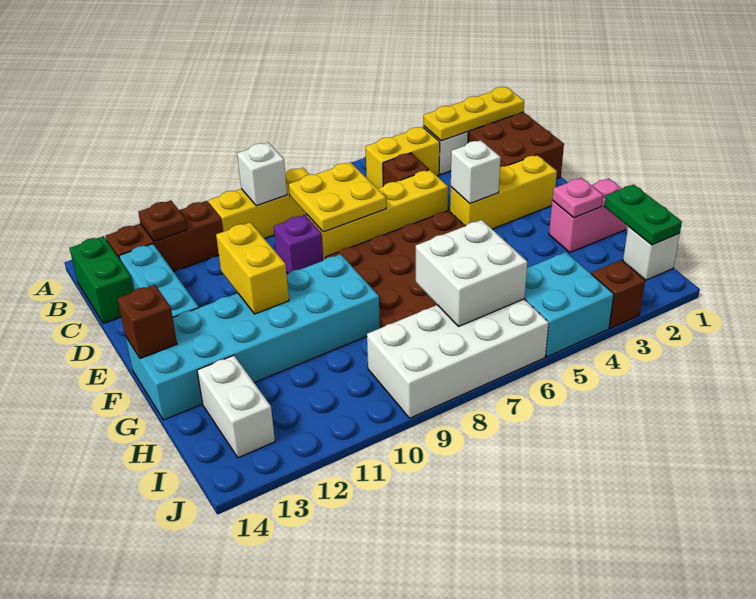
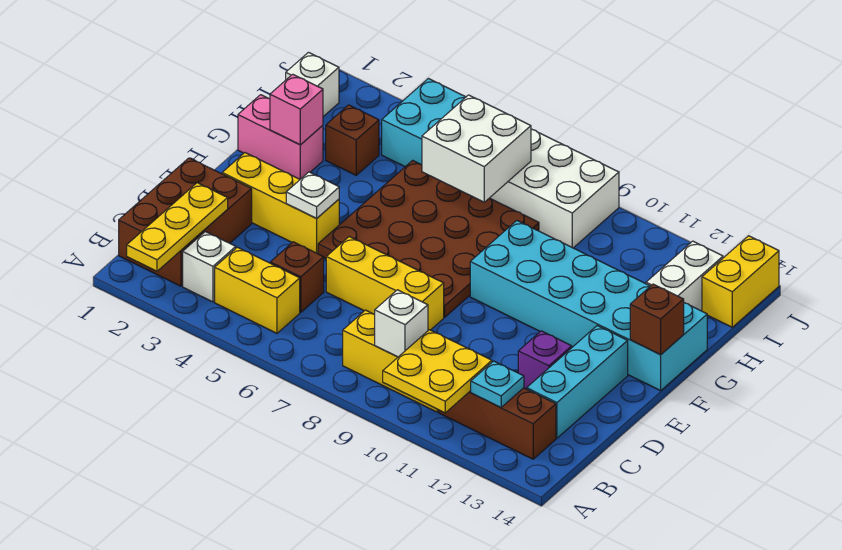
yellow plate B1:B3 level 2 -> yellow plate A2:C2 level 2
brown plate B12 level 2 -> cyan plate B12 level 2
green brick B14:C14 level 1 -> none
yellow plate C7:D8 level 2 -> yellow plate A10:B11 level 2
yellow brick D5:D8 level 1 -> yellow brick D6:D8 level 1
purple brick D9 level 1 -> purple brick D12 level 1
white brick E4 level 2 -> white plate E4 level 2
yellow brick E11:F11 level 2 -> yellow brick I14:J14 level 1
pink plate G2 level 2 -> pink brick G2 level 2
green plate H1:I1 level 2 -> none
brown brick J3 level 1 -> brown brick H3 level 1

